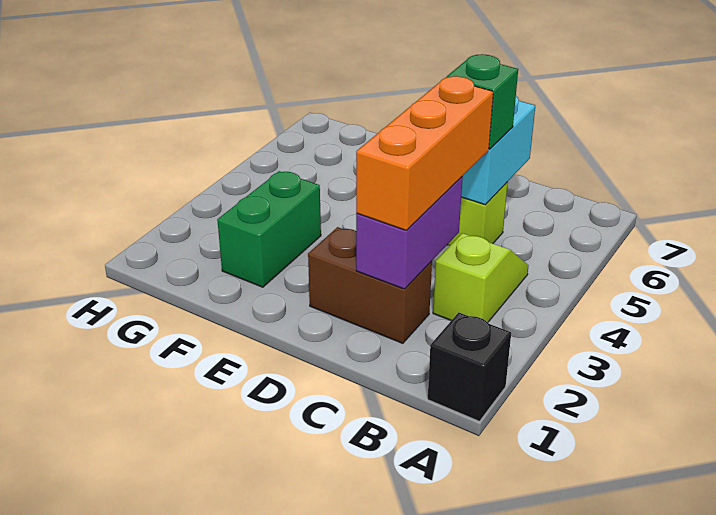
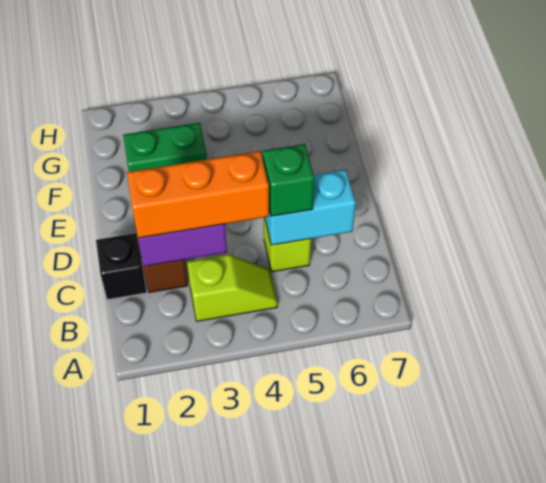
black brick A1 level 1 -> black brick C1 level 1

